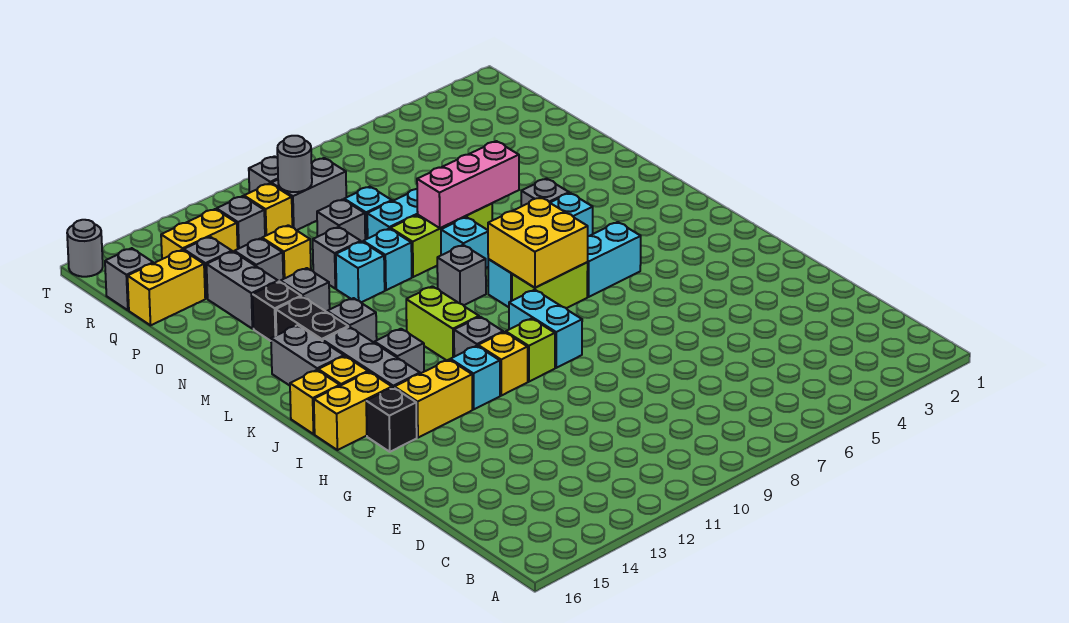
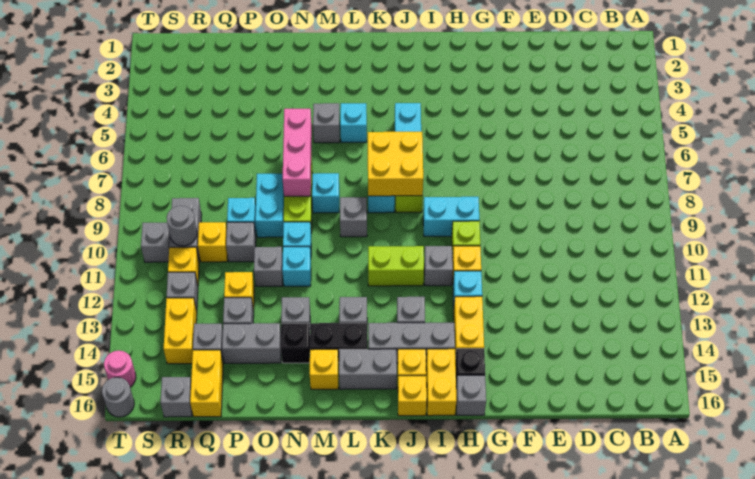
none -> grey brick H16 level 1
none -> yellow brick M15 level 1
none -> yellow brick Q10 level 1
none -> pink round brick T15 level 1

